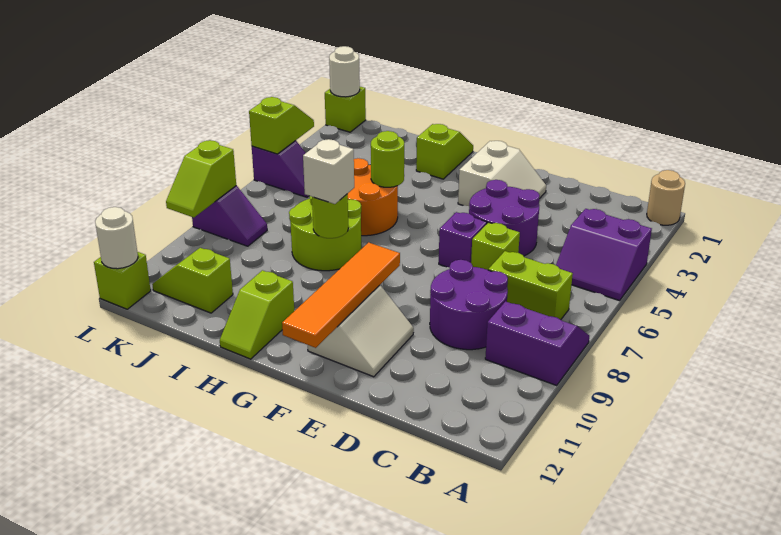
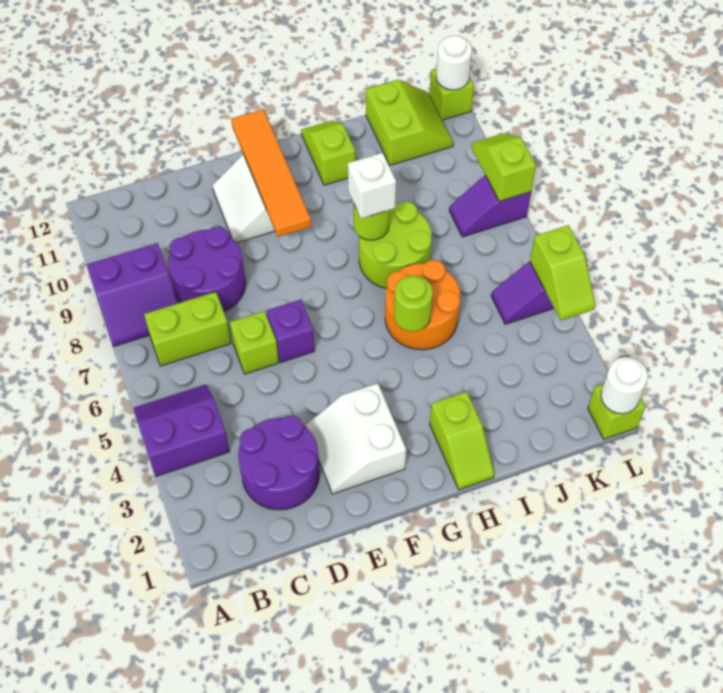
tan round brick A1 level 1 -> none
purple round brick D4:E5 level 1 -> purple round brick C2:D3 level 1
lime slope J11:K11 level 1 top J -> lime slope J11:K12 level 1 top J

